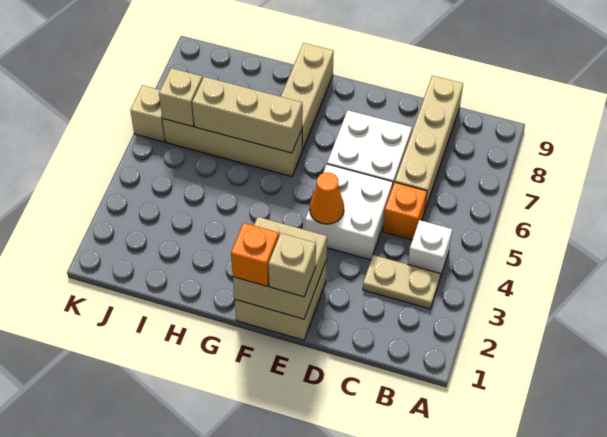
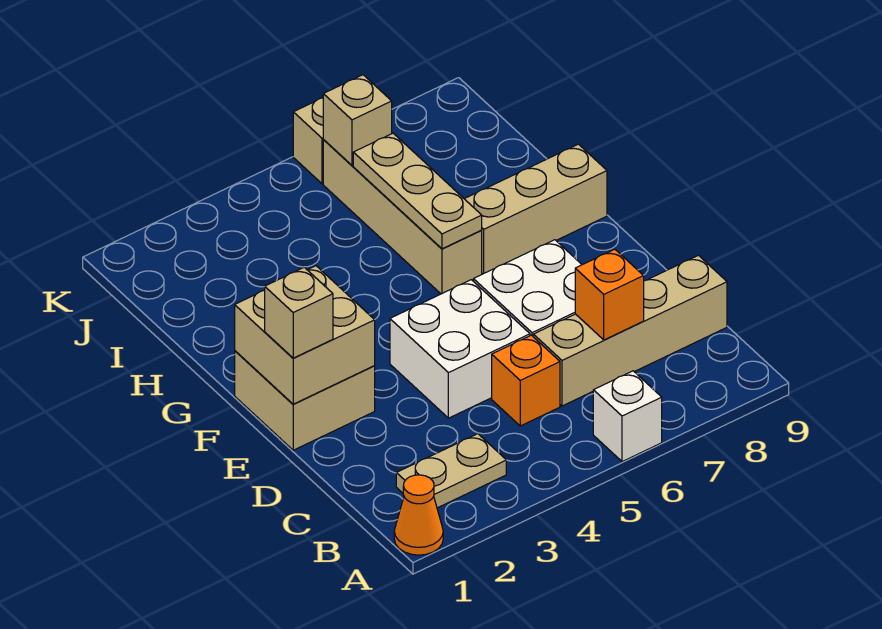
tan plate B3:C3 level 1 -> tan plate B2:B3 level 1
white brick B4 level 1 -> white brick A6 level 1
orange cone E4 level 2 -> orange cone A1 level 1
orange brick F1 level 3 -> orange brick C7 level 2
tan brick G6:I6 level 2 -> tan plate G6:I6 level 2

